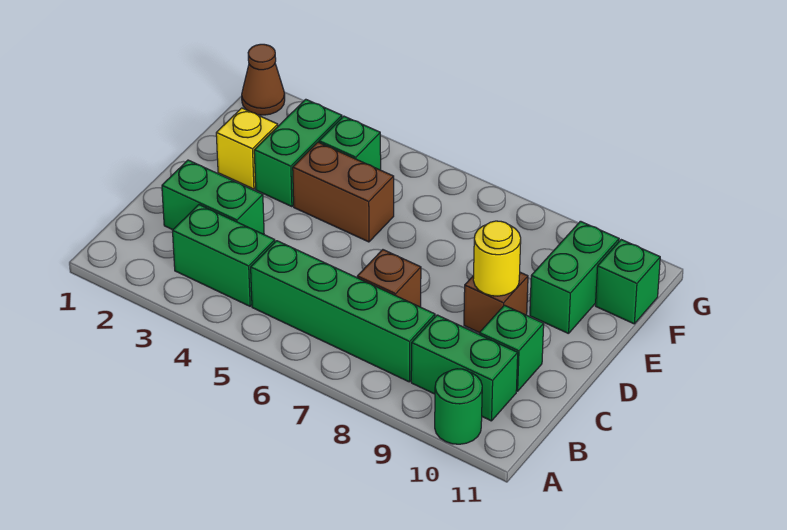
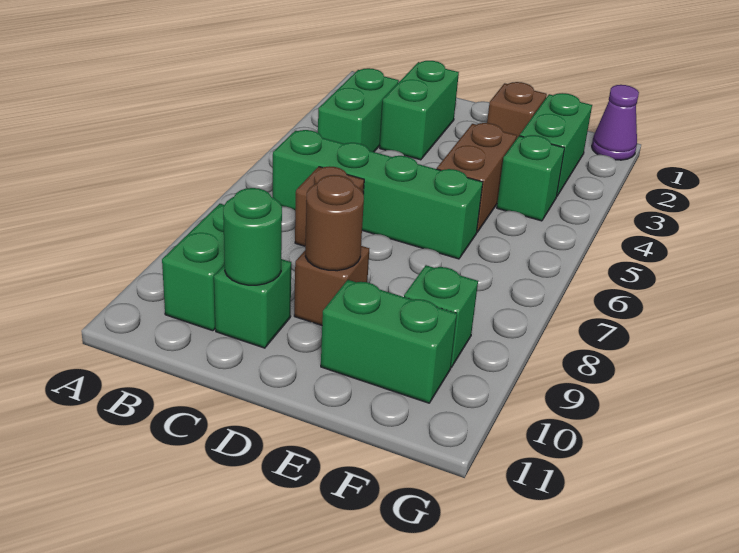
green round brick A10 level 1 -> green round brick C10 level 2
green brick B5:B8 level 1 -> green brick B6:E6 level 1
yellow round brick D9 level 2 -> brown round brick D9 level 2
yellow brick E2 level 1 -> brown brick E2 level 1
green brick E3:F3 level 1 -> green brick F2:F3 level 1
green brick F11 level 1 -> green brick F9 level 1
brown cone G1 level 1 -> purple cone G1 level 1

